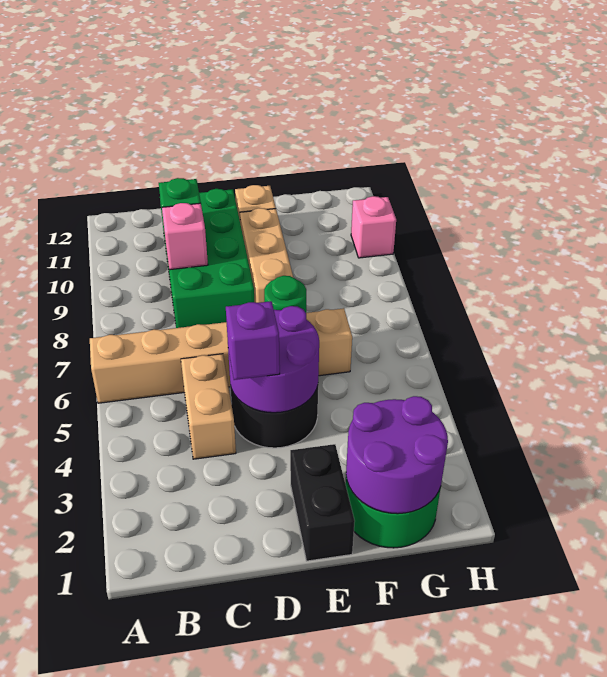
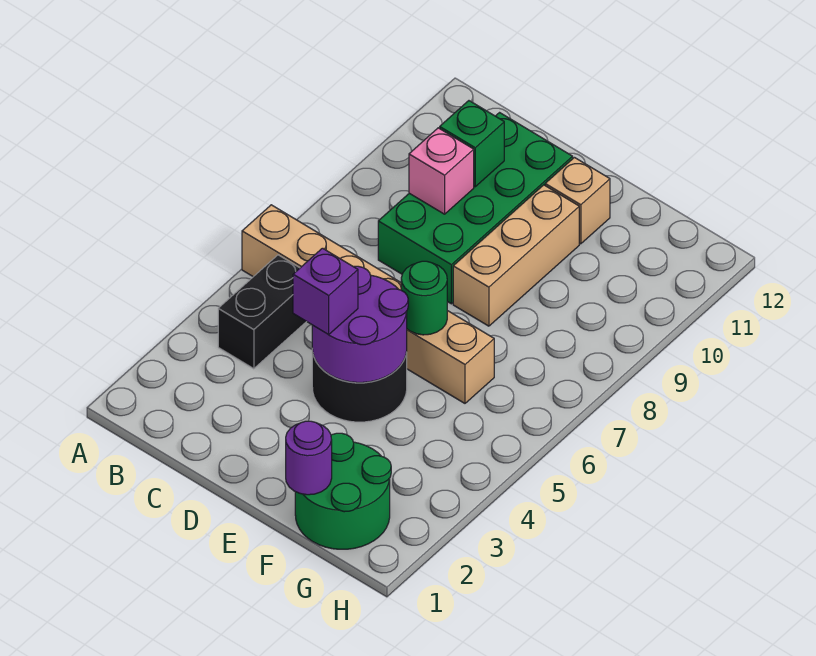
tan brick C4:C5 level 1 -> none
black brick E1:E2 level 1 -> black brick B4:B5 level 1
purple round brick F1:G2 level 2 -> purple round brick F1 level 2
pink brick H10 level 1 -> none

